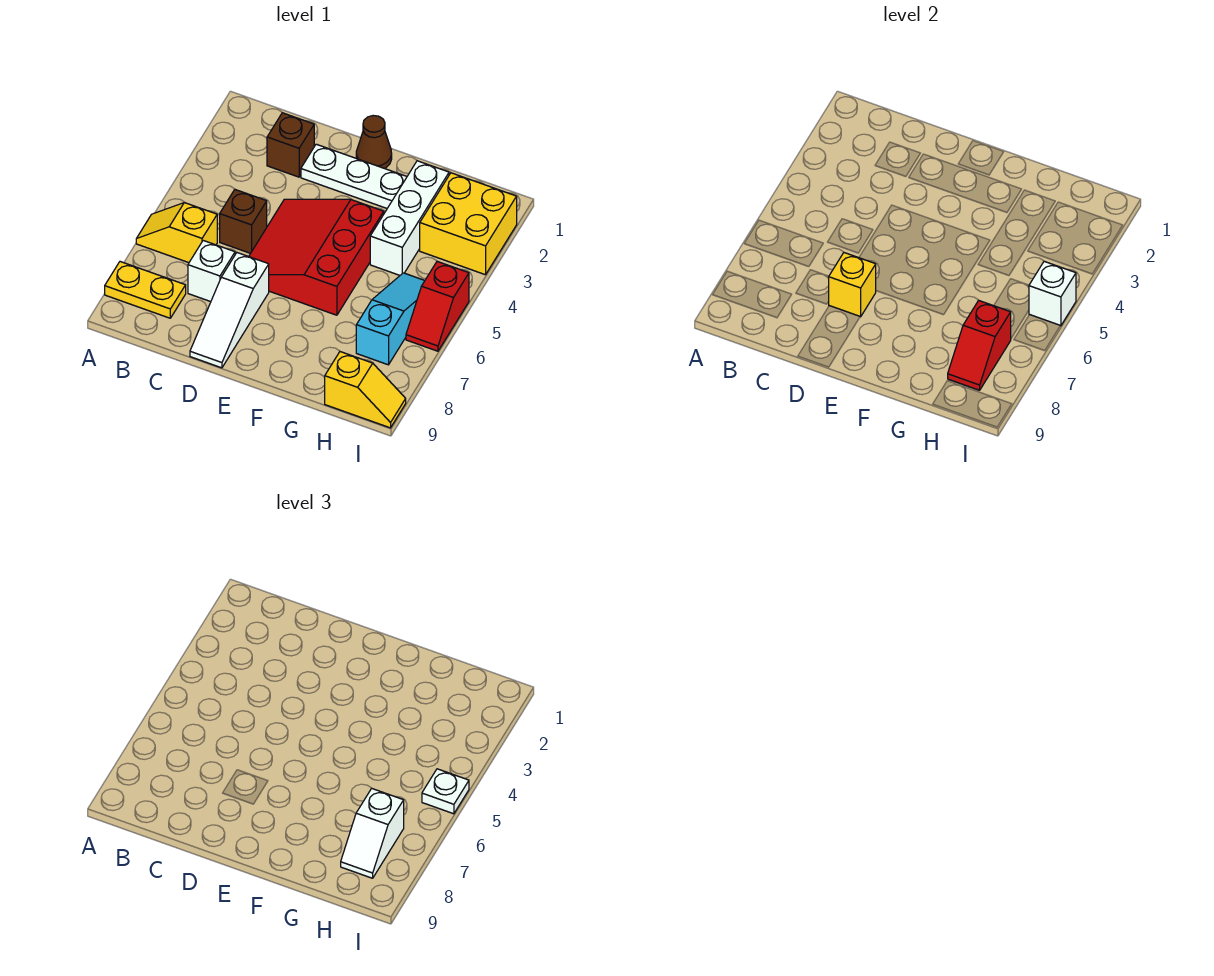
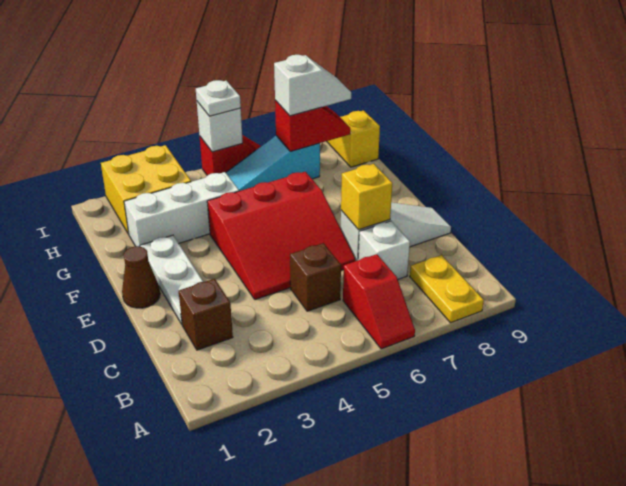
yellow slope A6:B6 level 1 top B -> red slope A6:B6 level 1 top B

